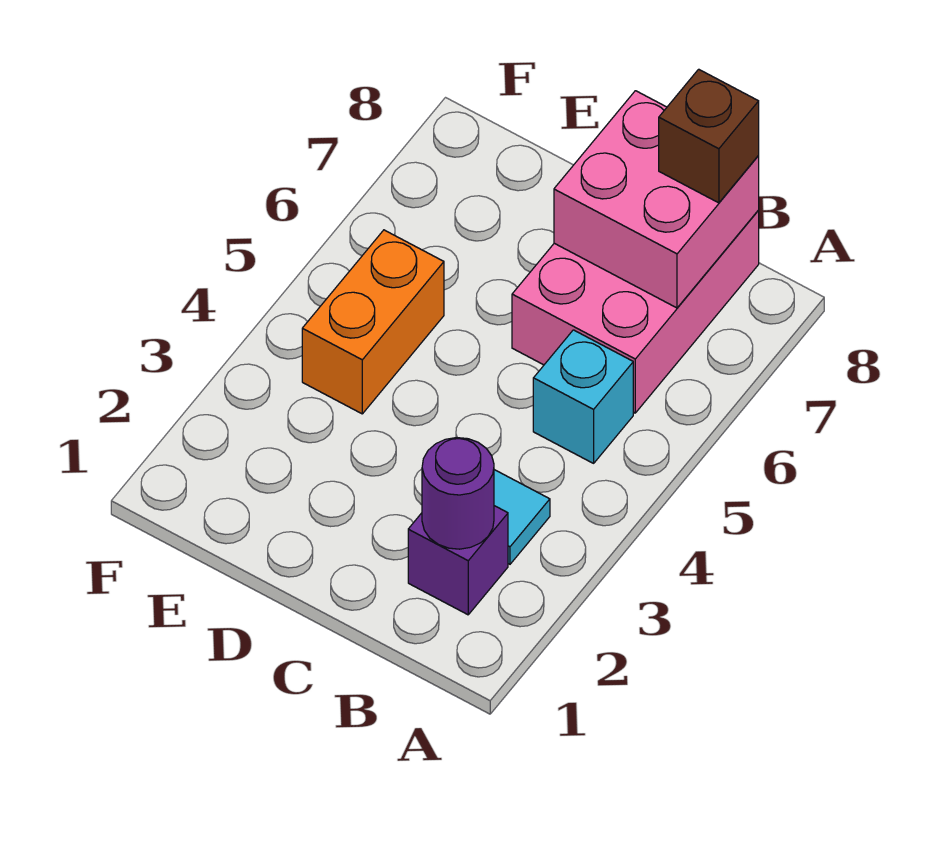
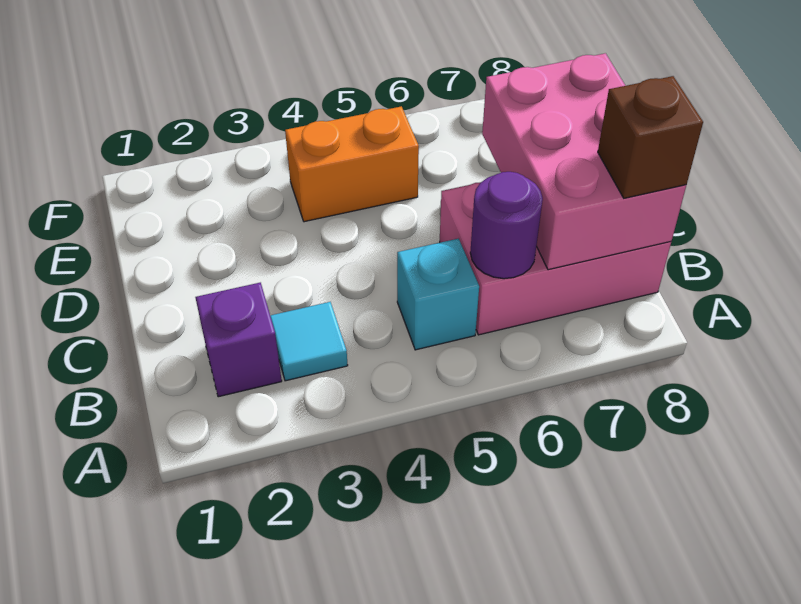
purple round brick B2 level 2 -> purple round brick B6 level 2
pink brick B7:C8 level 2 -> pink brick B7:D8 level 2

